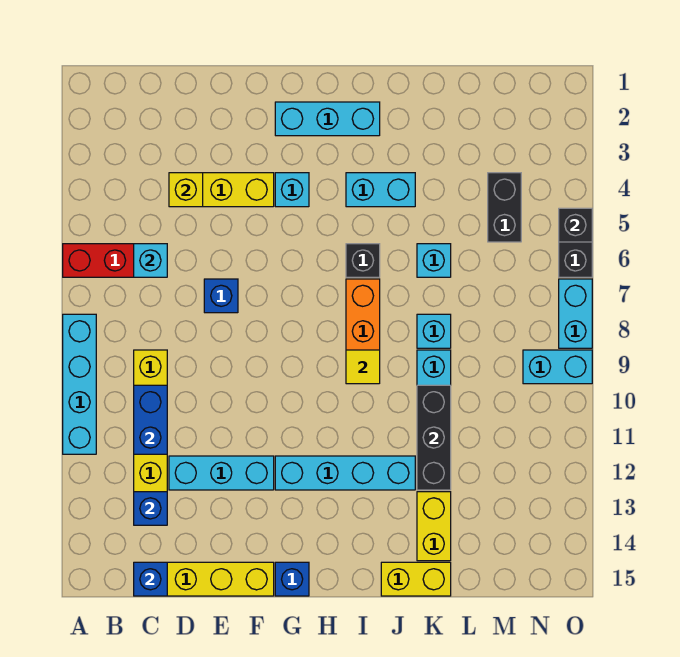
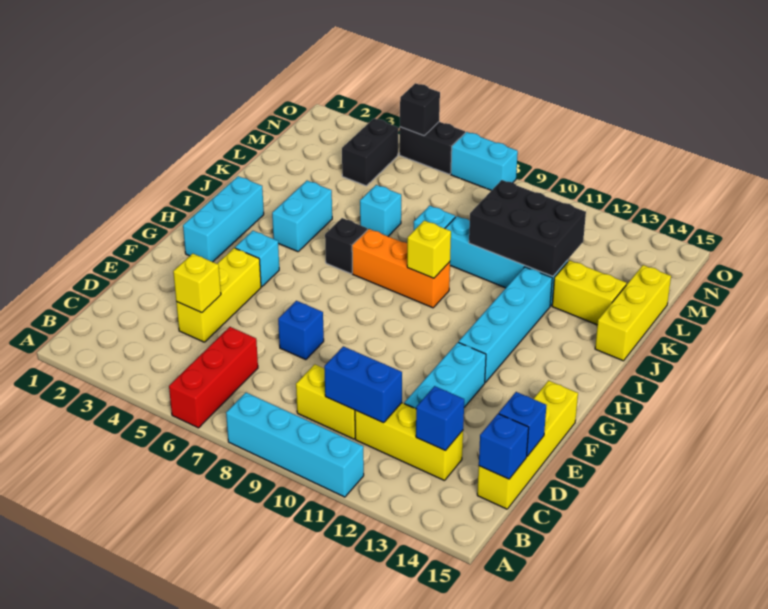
cyan brick C6 level 2 -> none
blue brick G15 level 1 -> blue brick D15 level 2
yellow tile I9 level 2 -> yellow brick I9 level 2
yellow brick J15:K15 level 1 -> yellow brick J15:L15 level 1
black brick K10:K12 level 2 -> black brick K10:L12 level 2
black brick M4:M5 level 1 -> black brick M4:N4 level 1
cyan brick N9:O9 level 1 -> none

